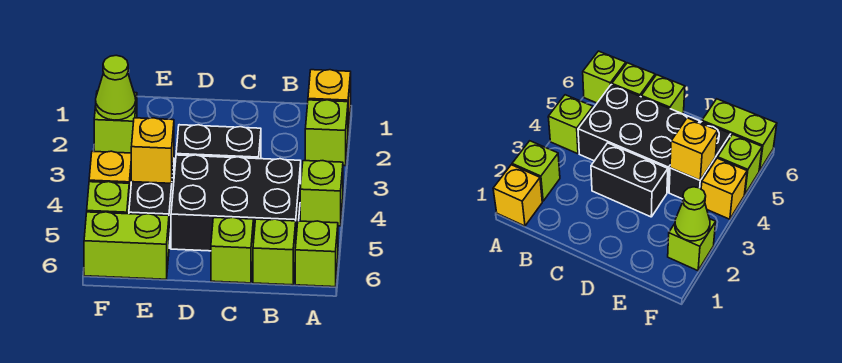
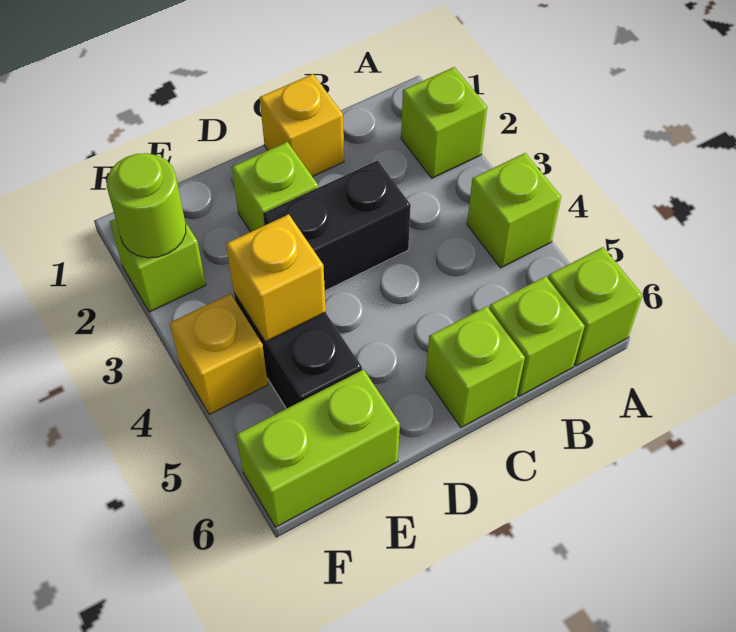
yellow brick A1 level 1 -> yellow brick C1 level 1
black brick B4:D5 level 1 -> none
lime cone F2 level 2 -> lime round brick F2 level 2
lime brick F5 level 1 -> lime brick D2 level 1

